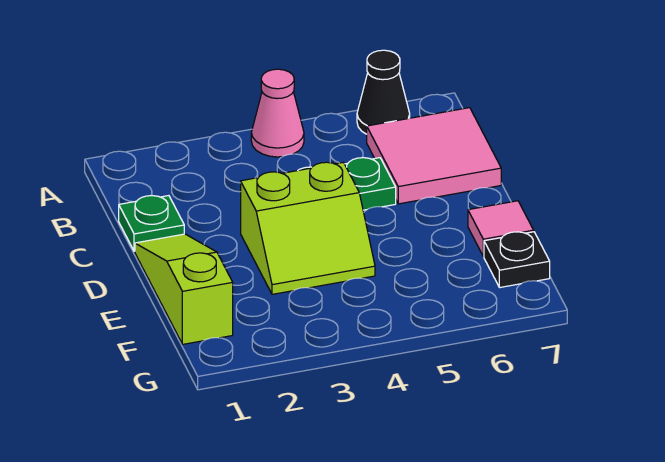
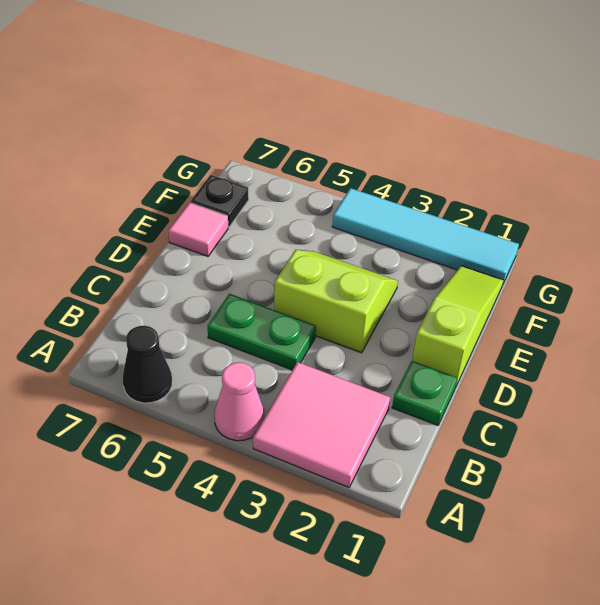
pink tile B6:C7 level 1 -> pink tile A2:B3 level 1
lime slope D1:F1 level 1 top F -> lime slope D1:F1 level 1 top D
none -> cyan tile G1:G4 level 1

